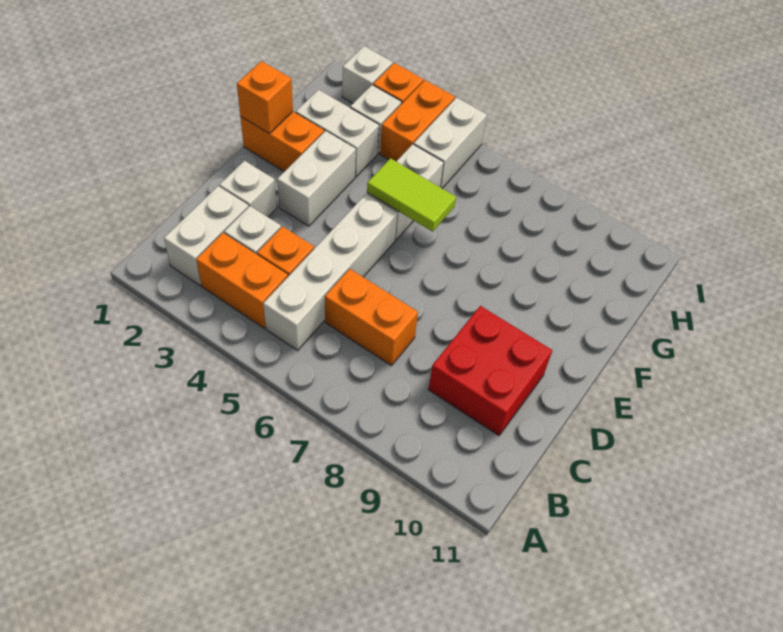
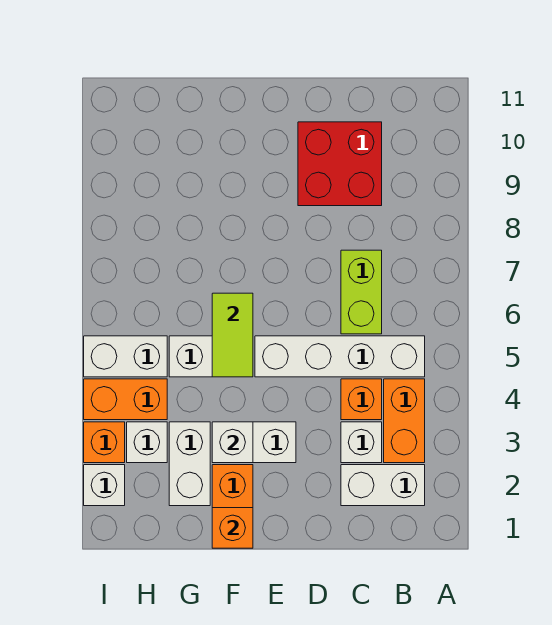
orange brick C6:C7 level 1 -> lime brick C6:C7 level 1
white brick D2 level 1 -> white brick F3 level 2

